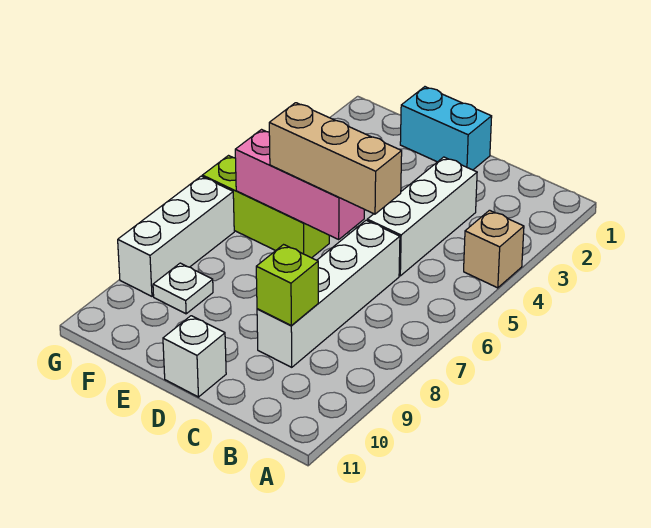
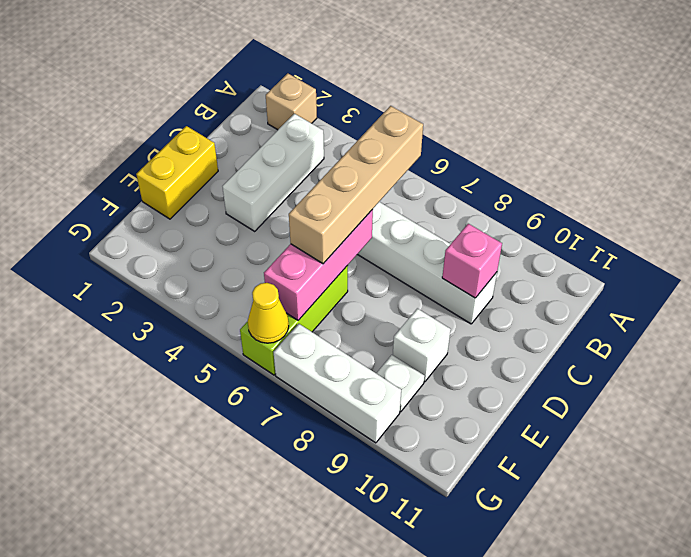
tan brick A4 level 1 -> tan brick A2 level 1
white brick C3:C5 level 1 -> white brick B3:D3 level 1
tan brick C6:E6 level 3 -> tan brick B6:E6 level 3
lime brick C9 level 2 -> pink brick C9 level 2
cyan brick D1:E1 level 1 -> yellow brick D1:E1 level 1
white brick D11 level 1 -> white brick E9 level 1
none -> yellow cone G6 level 2

